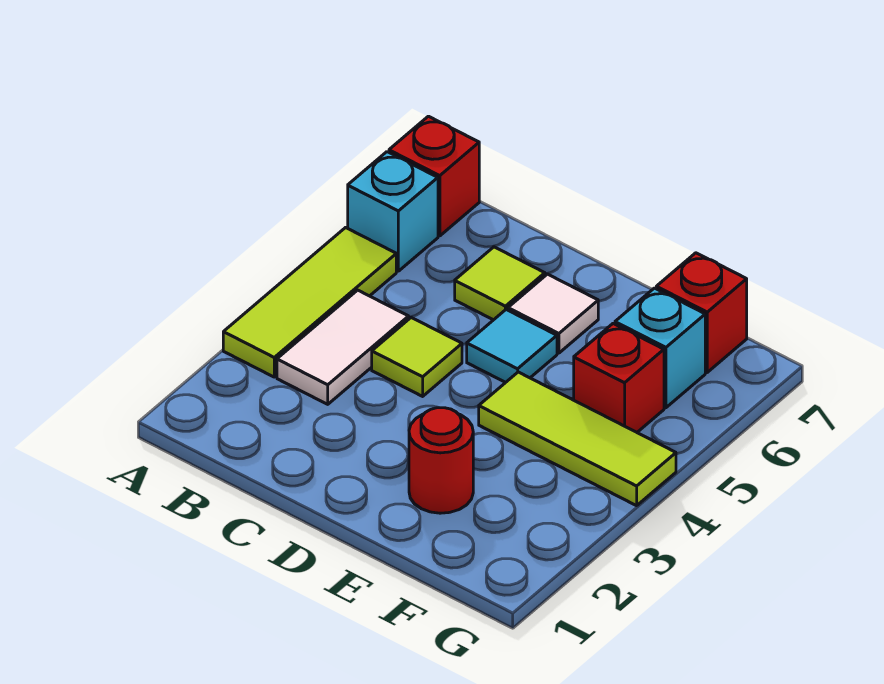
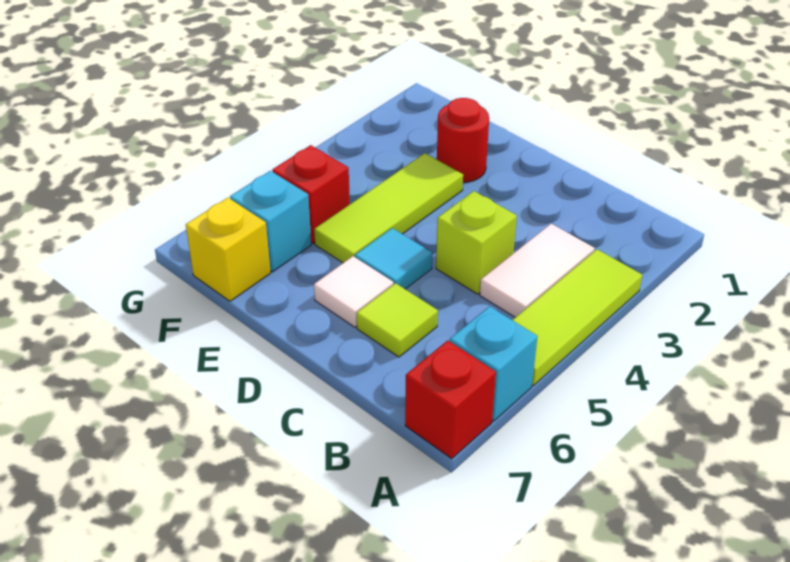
lime tile C4 level 1 -> lime brick C4 level 1
lime tile E4:G4 level 1 -> lime tile E3:E5 level 1
red brick F7 level 1 -> yellow brick F7 level 1

